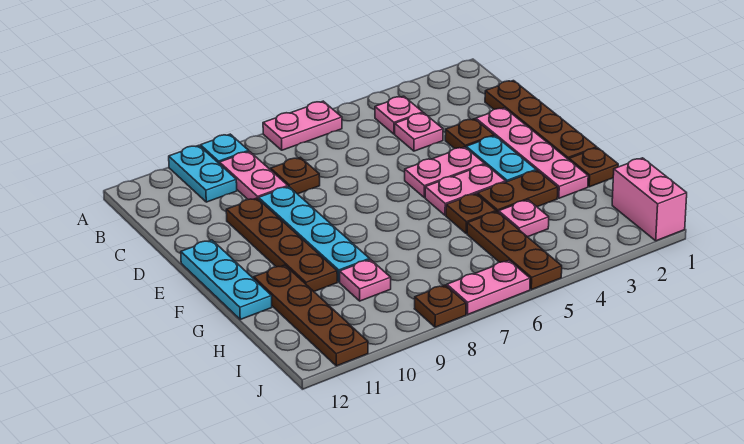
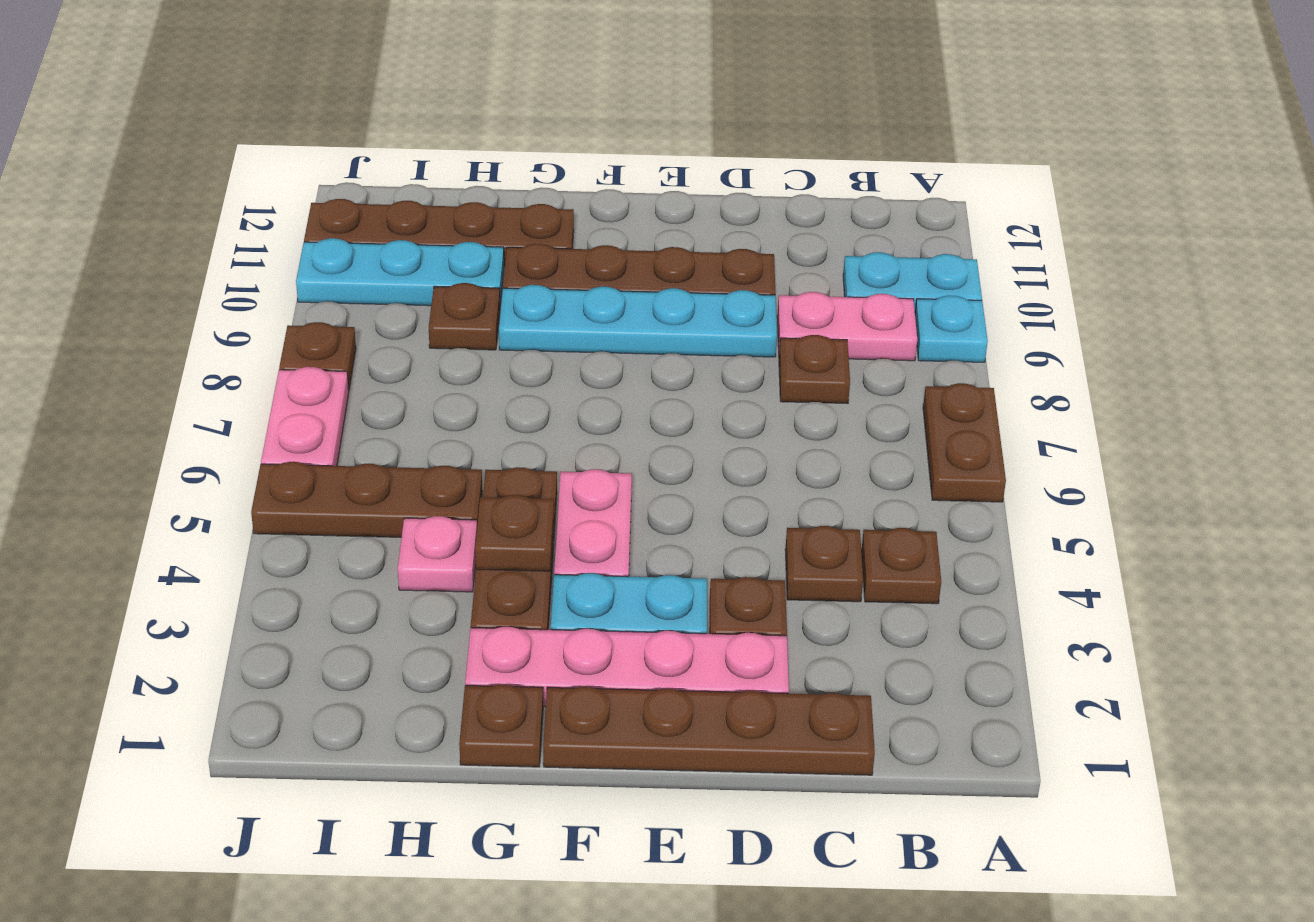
pink plate A6:A7 level 1 -> brown plate A6:A7 level 1
pink plate B4 level 1 -> brown plate B4 level 1
pink plate C4 level 1 -> brown plate C4 level 1
pink plate E4:E5 level 1 -> none
cyan plate E12:G12 level 1 -> cyan plate H10:J10 level 1
none -> brown plate G4 level 2
pink plate H9 level 1 -> brown plate H9 level 1
pink brick I1:J1 level 1 -> none

